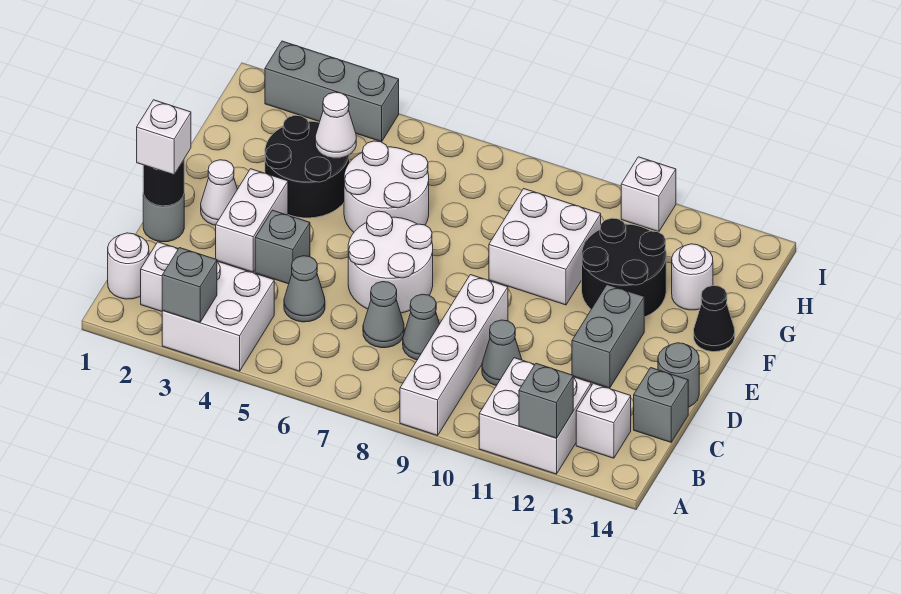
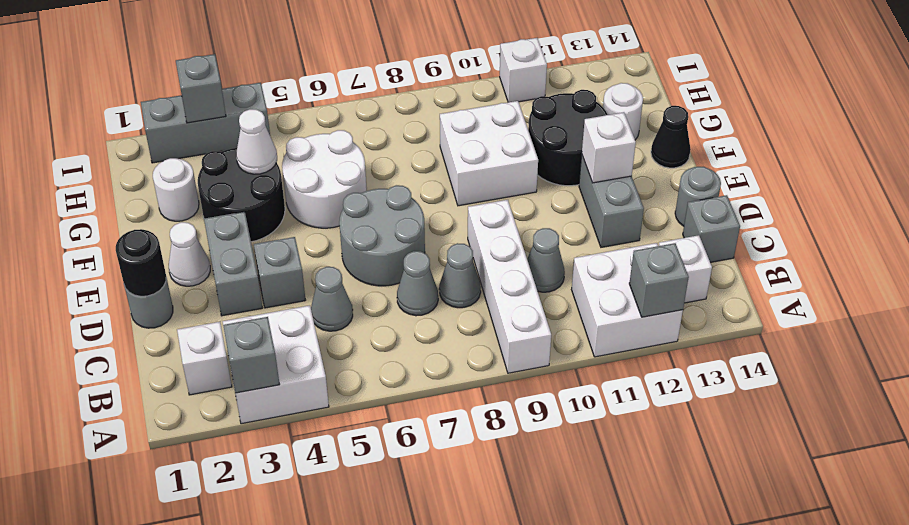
white round brick B1 level 1 -> white round brick G2 level 1
white brick D1 level 3 -> white brick E12 level 2
white brick D3:E3 level 1 -> grey brick D3:E3 level 1
white round brick D6:E7 level 1 -> grey round brick D6:E7 level 1
none -> grey brick I3 level 2

